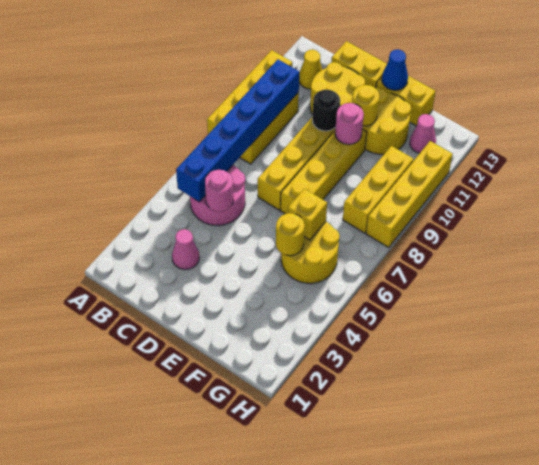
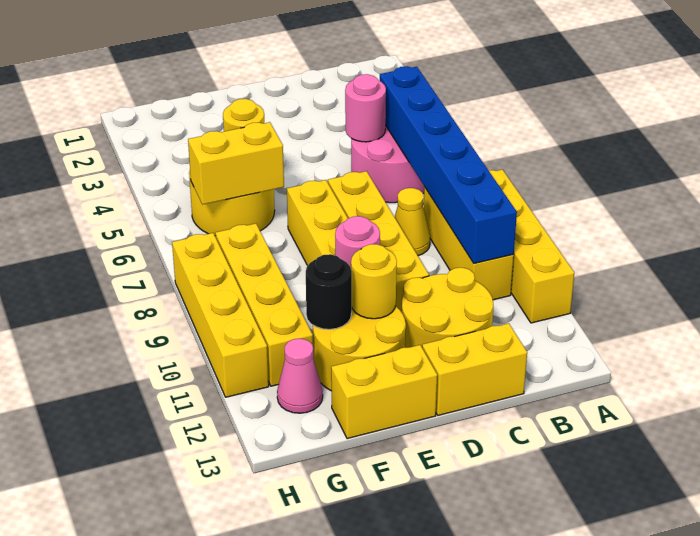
yellow cone B12 level 1 -> yellow cone C8 level 1
pink cone C3 level 1 -> none
black round brick D10 level 2 -> black round brick F11 level 2
blue cone E13 level 2 -> none
yellow brick F6 level 2 -> yellow brick F6:G6 level 2
yellow brick G8:G10 level 1 -> yellow brick G8:G11 level 1

